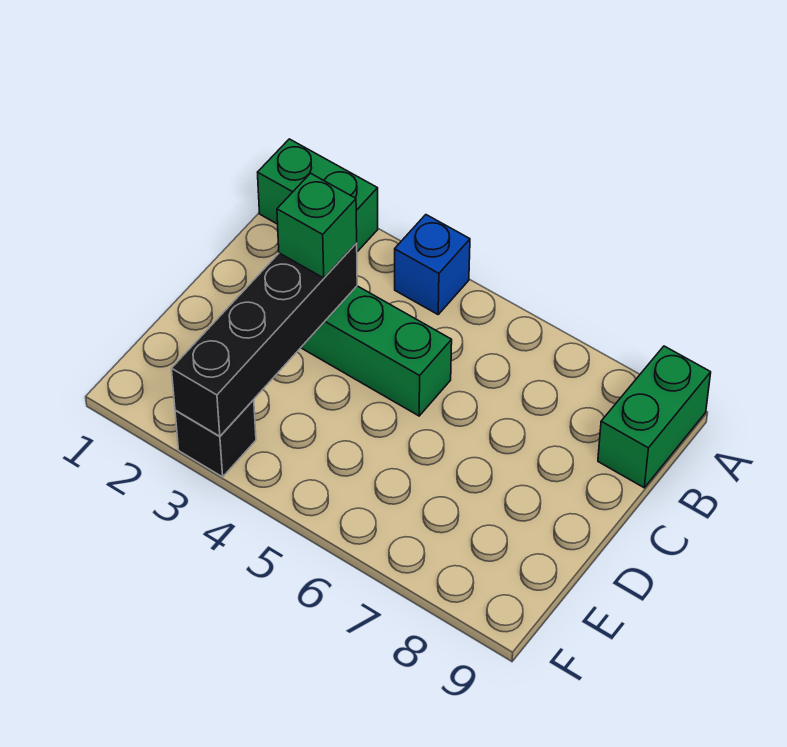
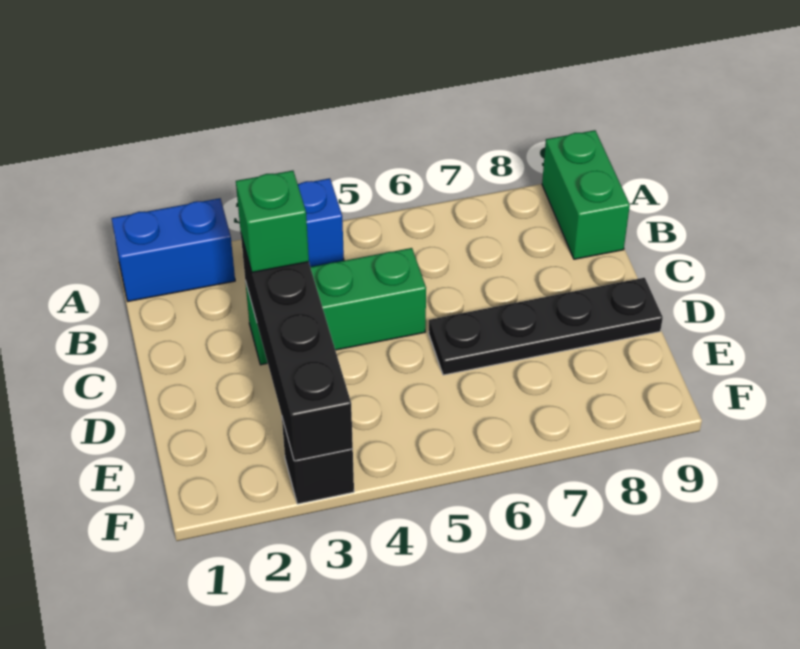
green brick A1:A2 level 1 -> blue brick A1:A2 level 1
none -> black plate D6:D9 level 1

